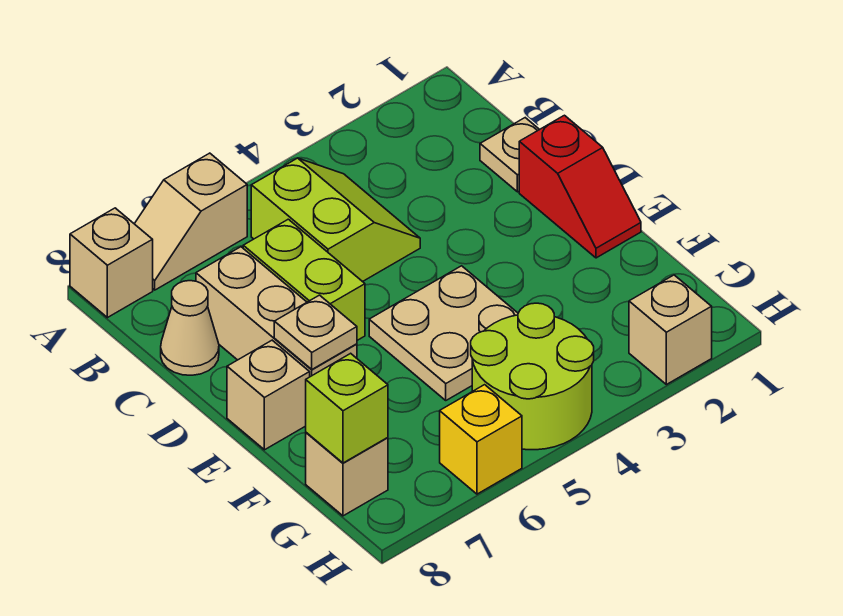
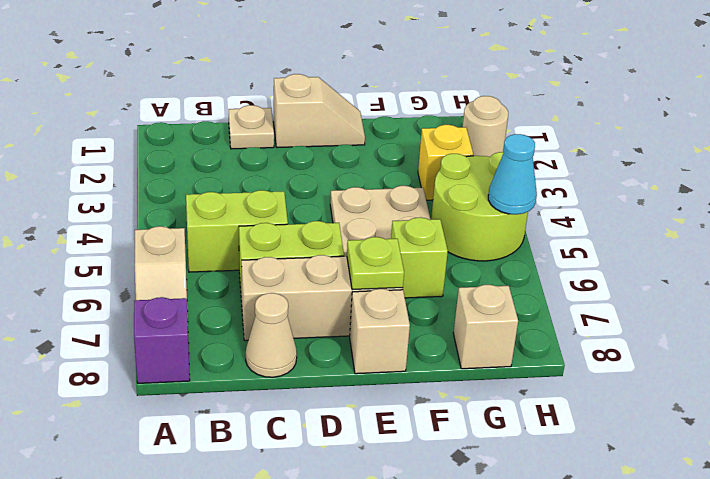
tan brick A8 level 1 -> purple brick A8 level 1
red slope D1:E1 level 1 top D -> tan slope D1:E1 level 1 top D
tan plate E7 level 2 -> lime plate E7 level 2
lime brick G8 level 2 -> lime brick F6 level 1
tan brick H2 level 1 -> tan round brick H2 level 1
none -> cyan cone H5 level 2
yellow brick H6 level 1 -> yellow brick G3 level 1

